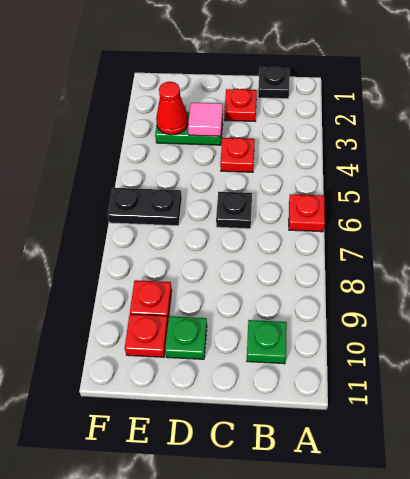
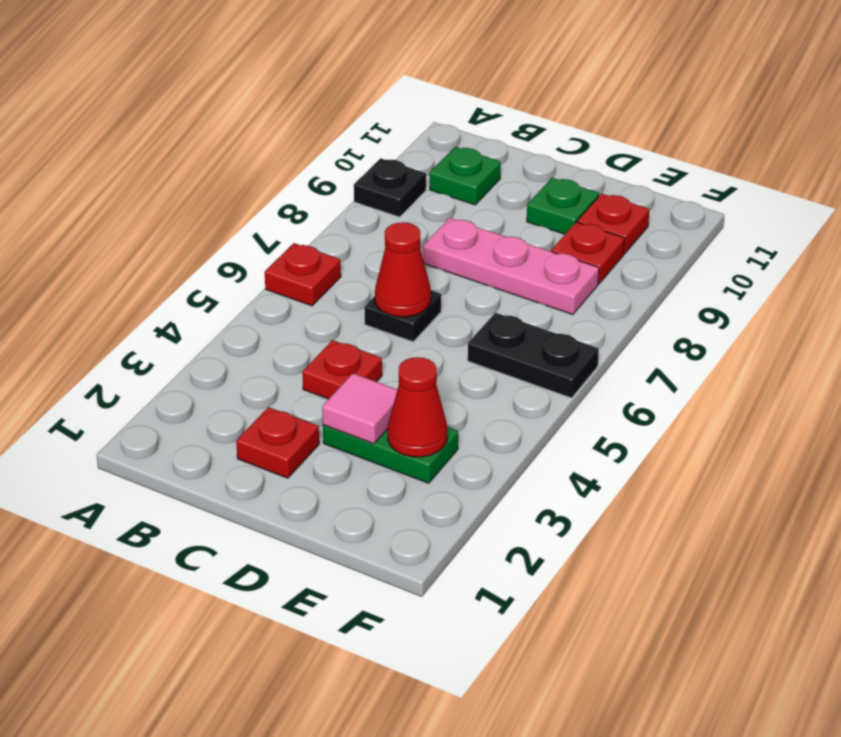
black plate B1 level 1 -> black plate A9 level 1
none -> red cone C6 level 2
none -> pink plate C8:E8 level 1

